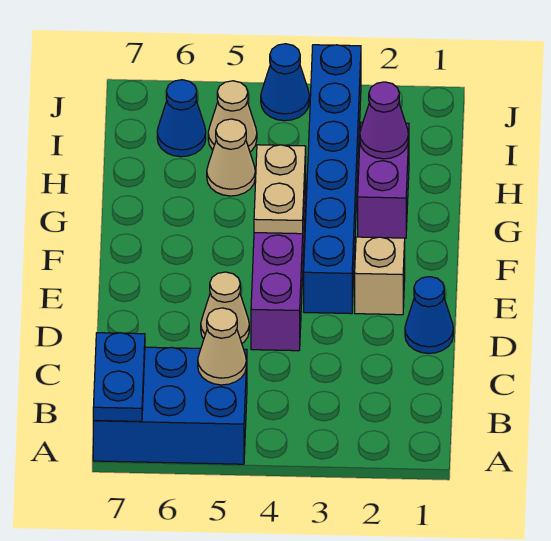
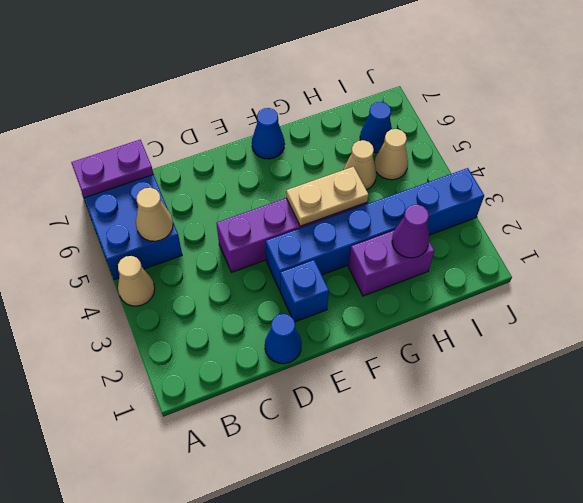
blue plate A7:B7 level 2 -> purple plate A7:B7 level 2
tan cone D5 level 1 -> tan cone A4 level 1
tan brick E2 level 1 -> blue brick E2 level 1
blue cone J4 level 1 -> blue cone F7 level 1

